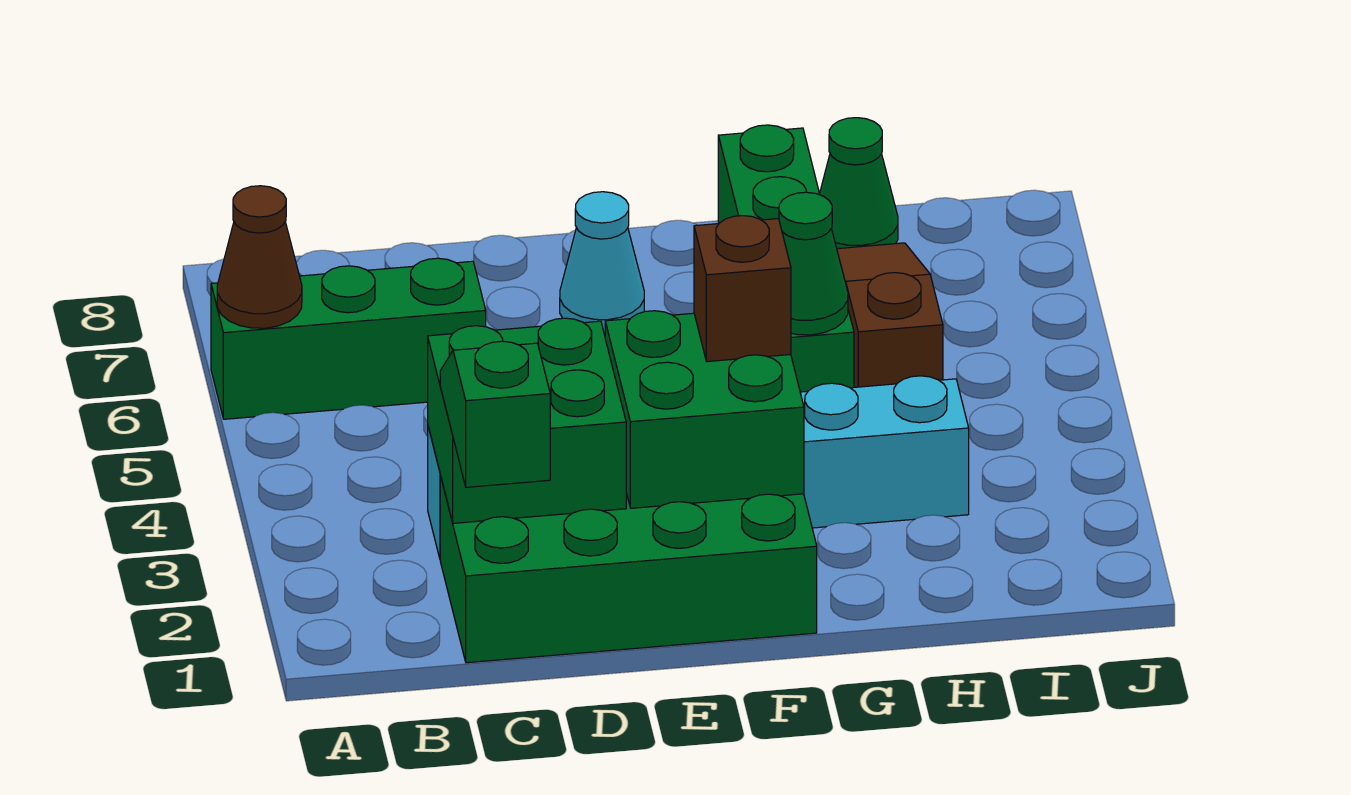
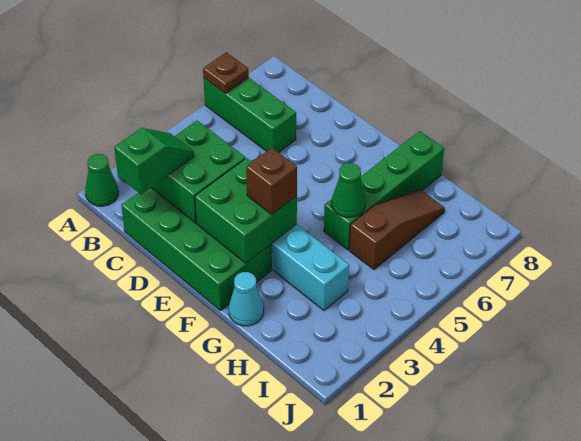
brown cone A6 level 2 -> brown plate A6 level 2
cyan cone E7 level 1 -> cyan cone G1 level 1
green cone H8 level 1 -> green cone A1 level 1

